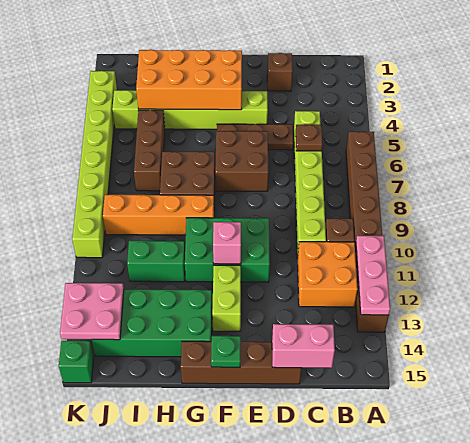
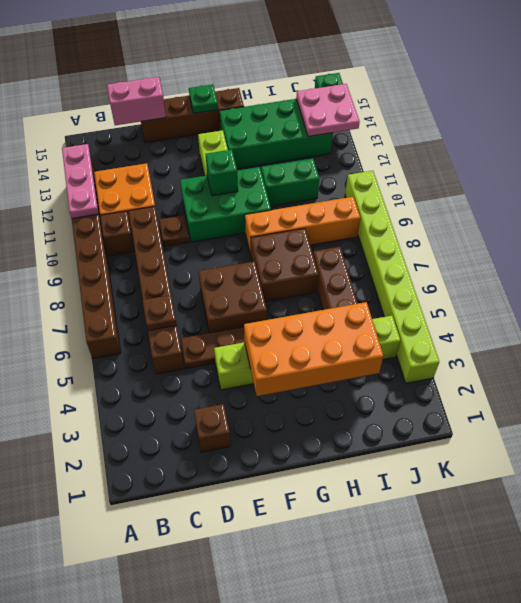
lime brick C5:C10 level 1 -> brown brick C5:C10 level 1
none -> brown plate D10 level 1
pink brick F11 level 2 -> green brick F11 level 2

